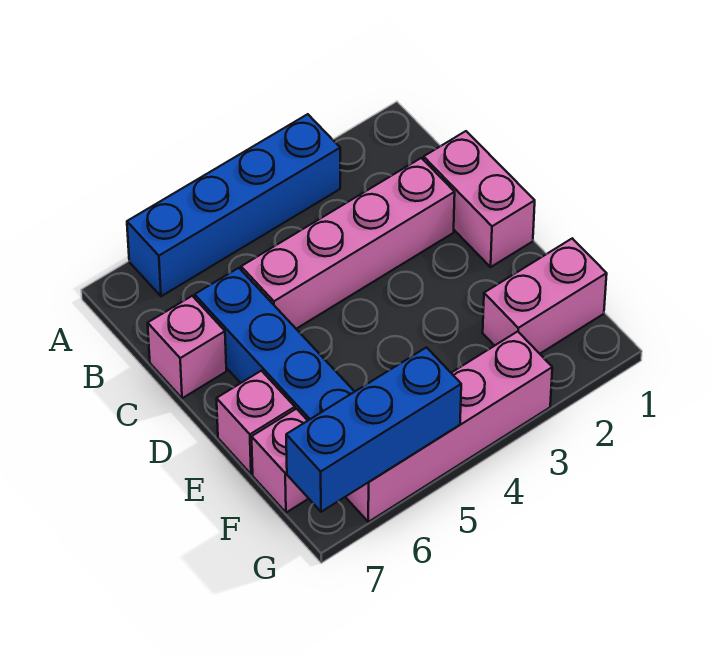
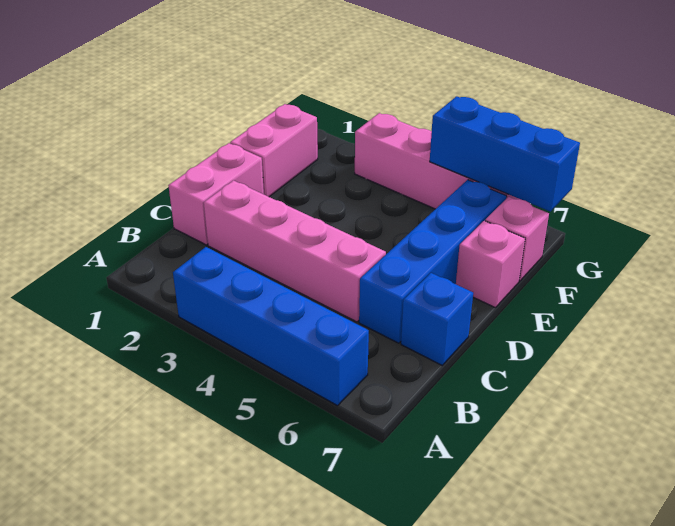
pink brick C7 level 1 -> blue brick C7 level 1
pink brick F1:F2 level 1 -> pink brick E1:F1 level 1

